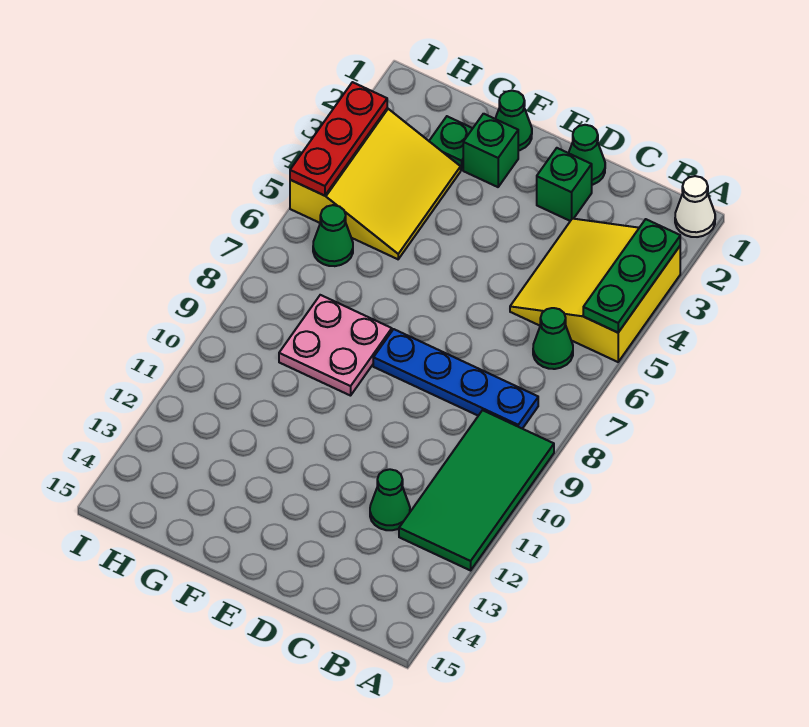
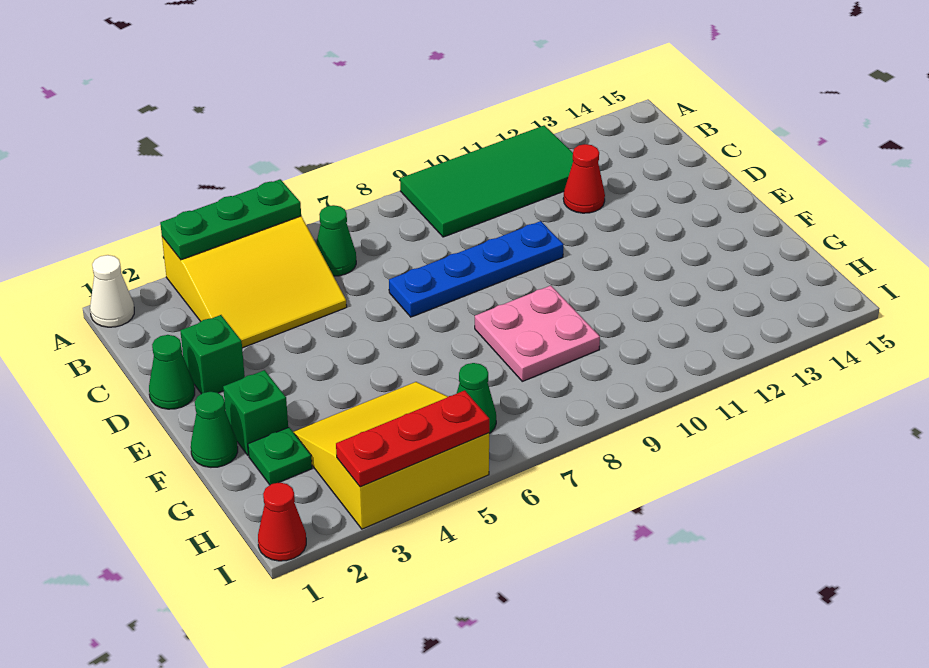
blue plate B8:E8 level 1 -> blue plate D7:D10 level 1
green cone C12 level 1 -> red cone C12 level 1
none -> red cone I1 level 1

